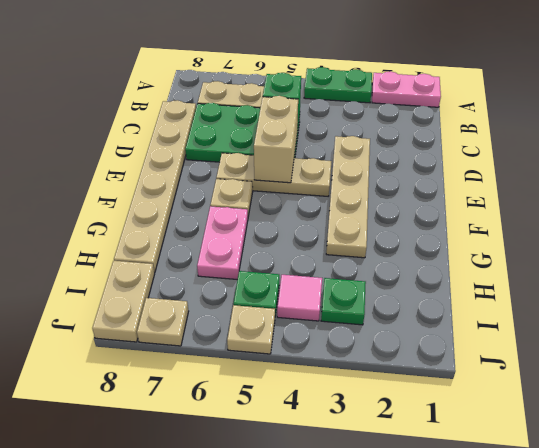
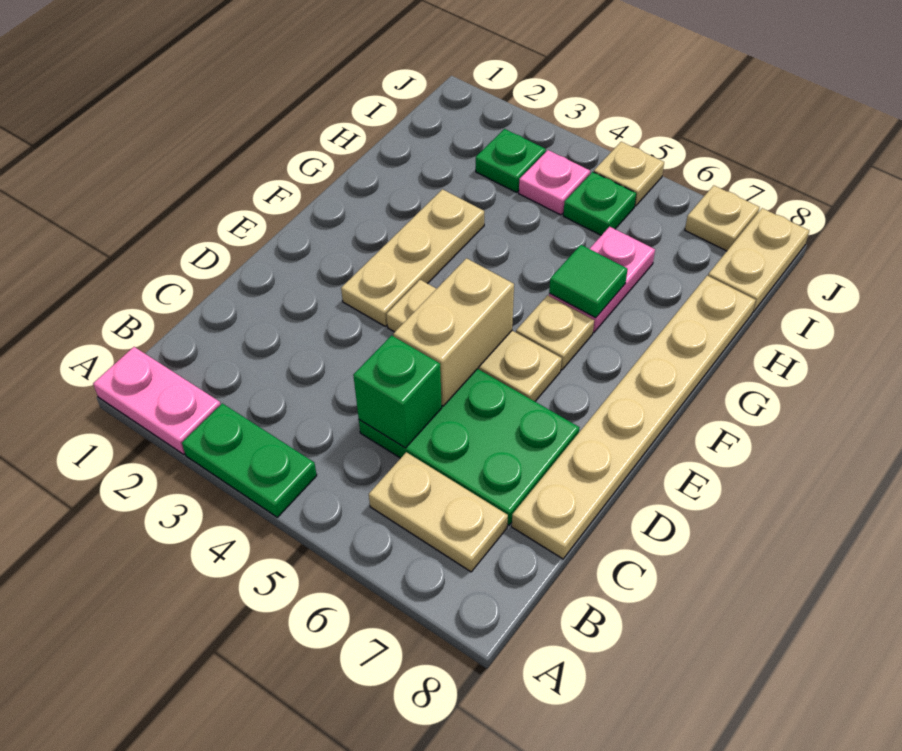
tan plate D3:G3 level 1 -> tan plate E3:G3 level 1
none -> green tile G6 level 2
pink tile I4 level 1 -> pink plate I4 level 1

